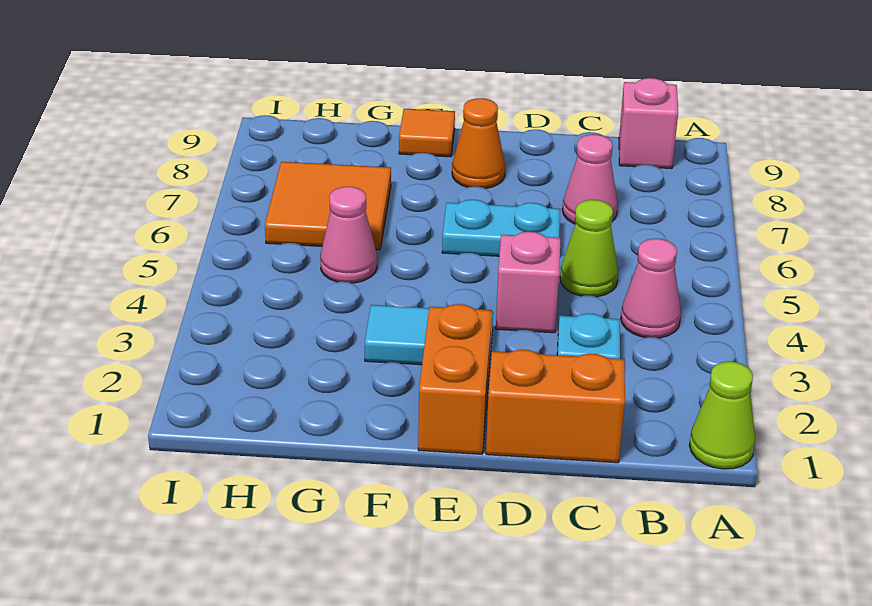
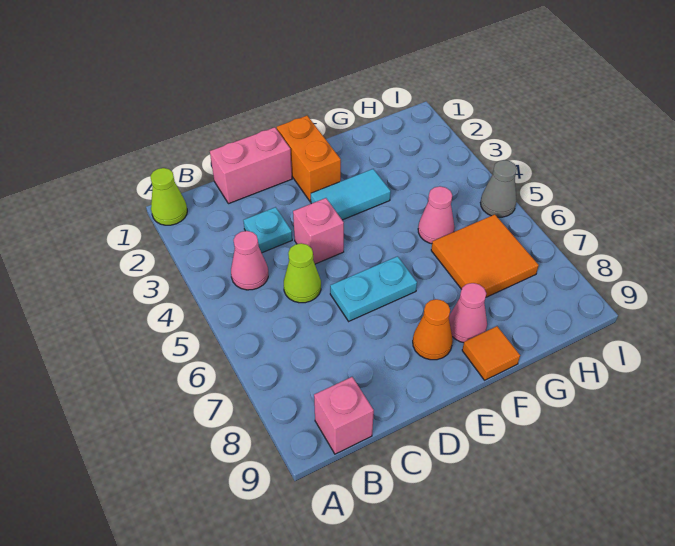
orange brick C1:D1 level 1 -> pink brick C1:D1 level 1
pink cone C7 level 1 -> pink cone F8 level 1
none -> grey cone I5 level 1

